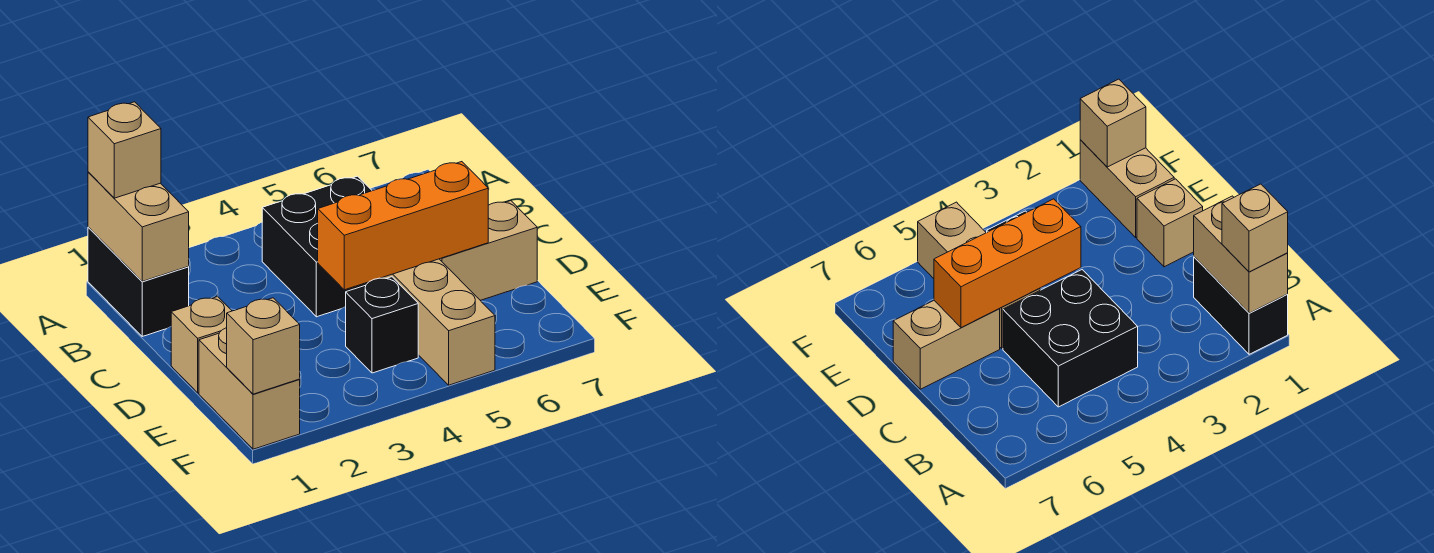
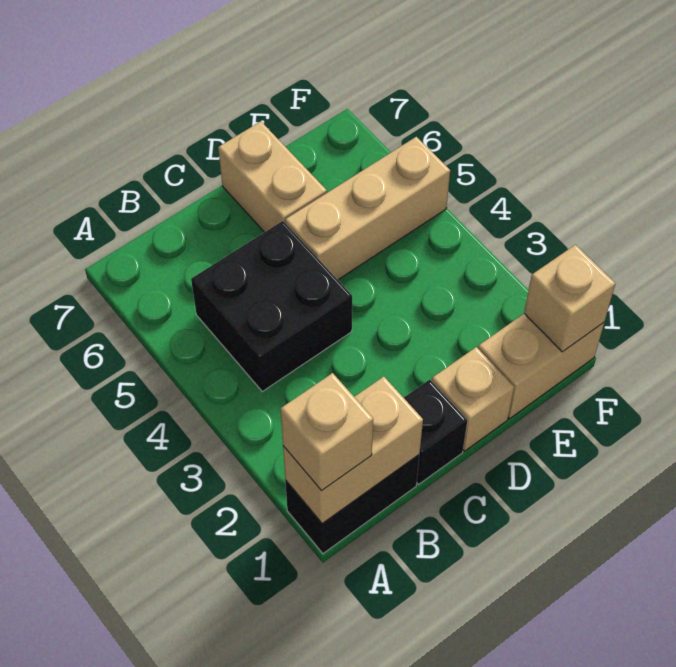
orange brick D4:D6 level 2 -> none
black brick E4 level 1 -> black brick C1 level 1

